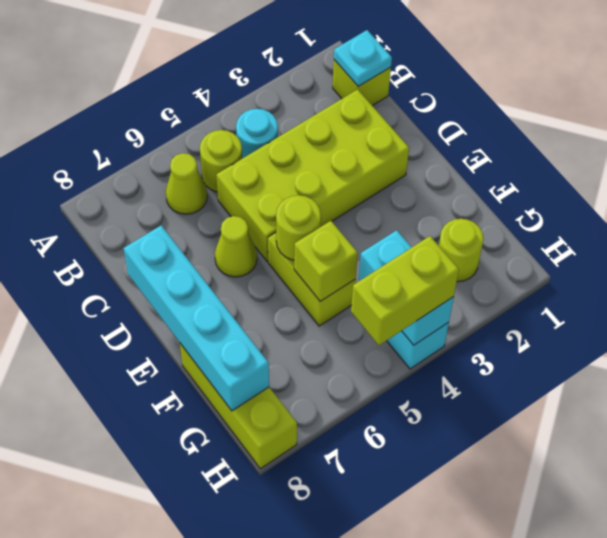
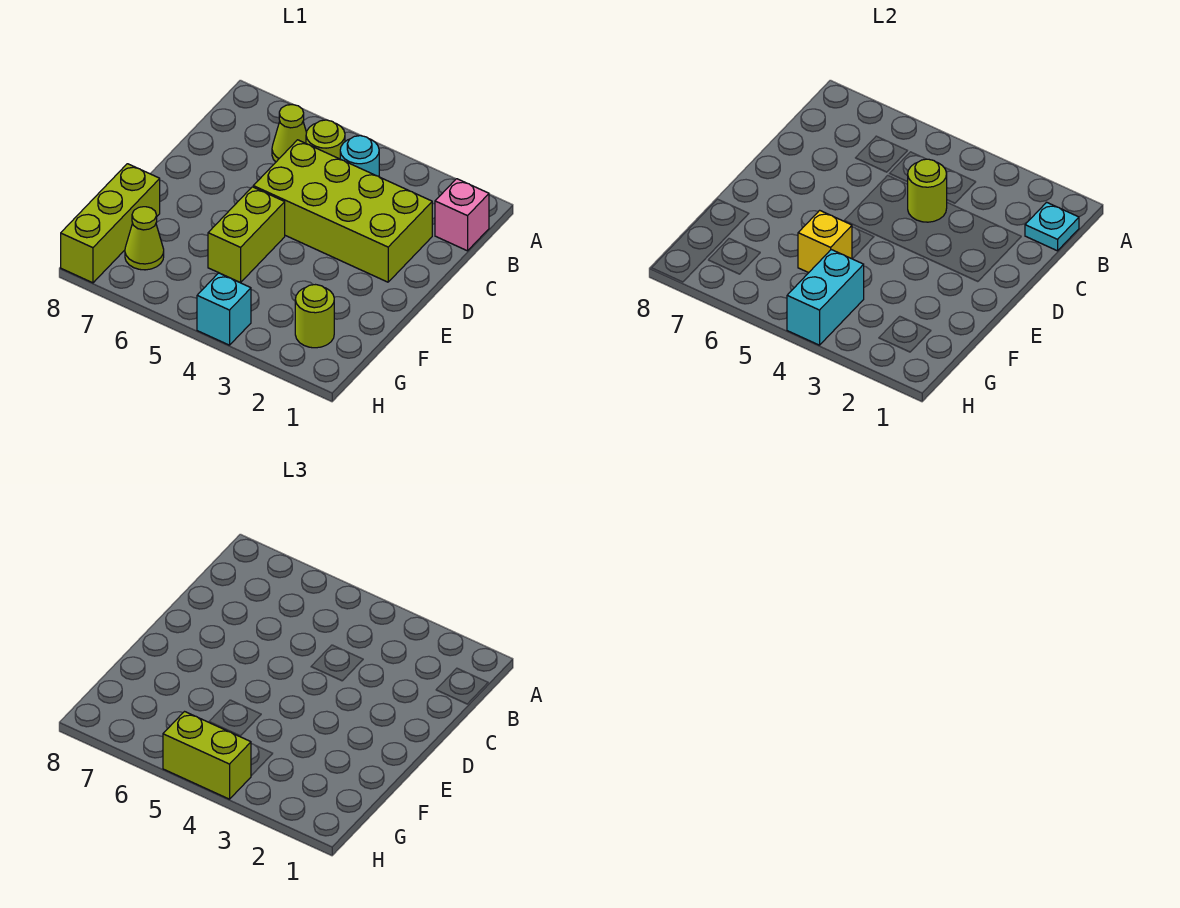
lime brick B1 level 1 -> pink brick B1 level 1
lime cone D6 level 1 -> lime cone G7 level 1
cyan brick D8:G8 level 2 -> none
lime round brick E5 level 2 -> lime round brick C4 level 2
lime brick F5 level 2 -> yellow brick F5 level 2

